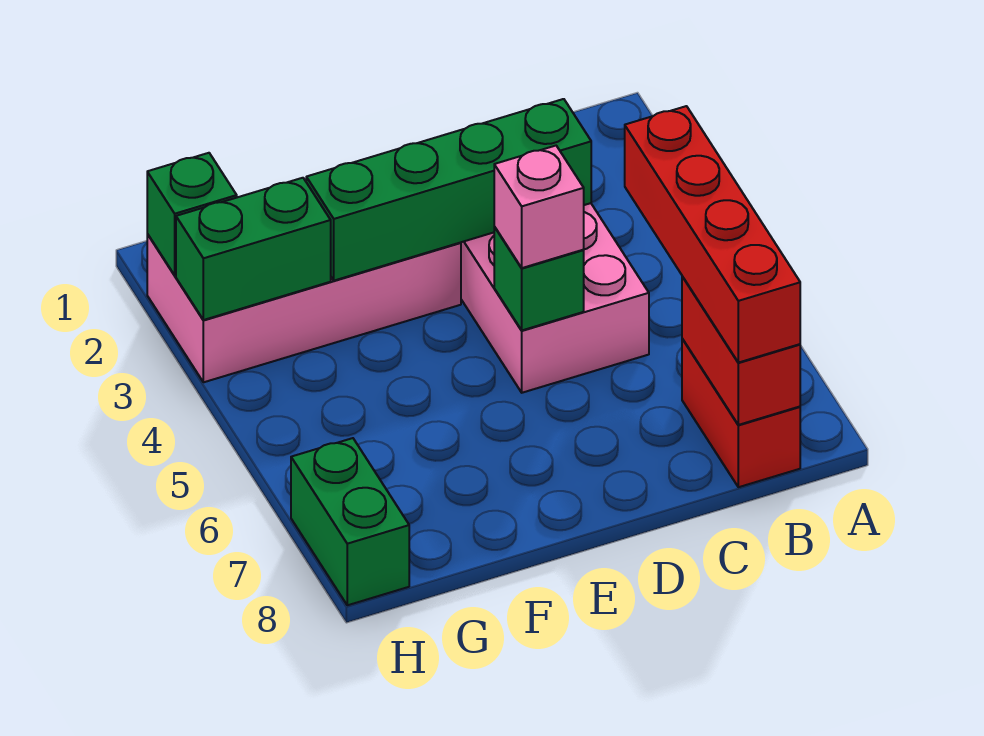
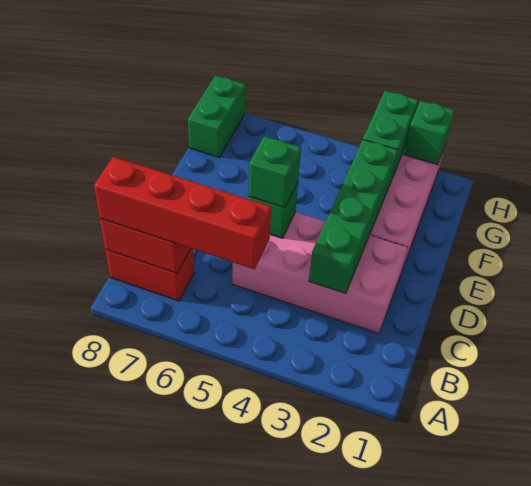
pink brick D5 level 3 -> green brick D5 level 3
green brick H7:H8 level 1 -> green brick G8:H8 level 1

